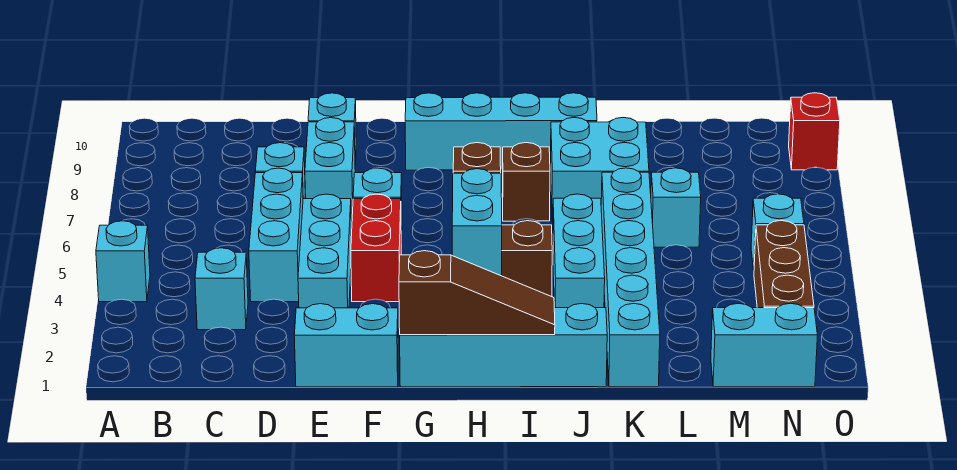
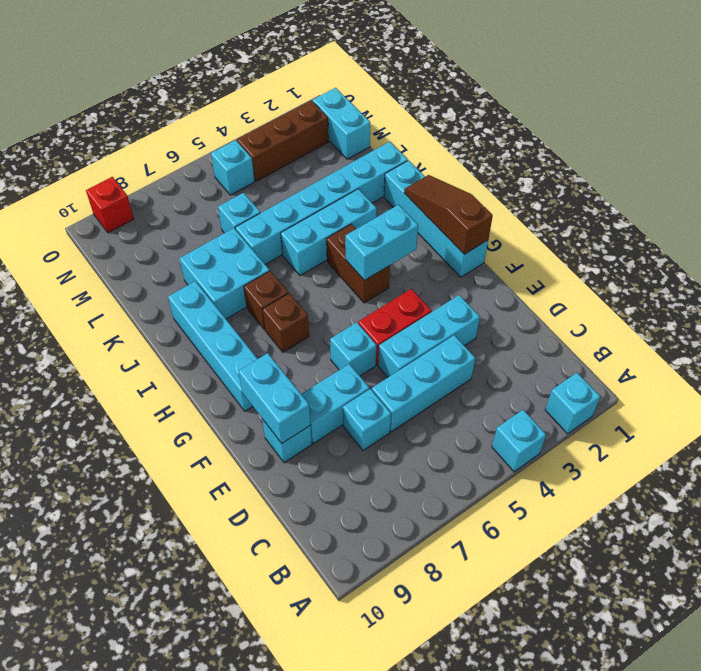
cyan brick C3 level 1 -> cyan brick A2 level 1
cyan brick E1:F1 level 1 -> cyan brick E9:F9 level 2

